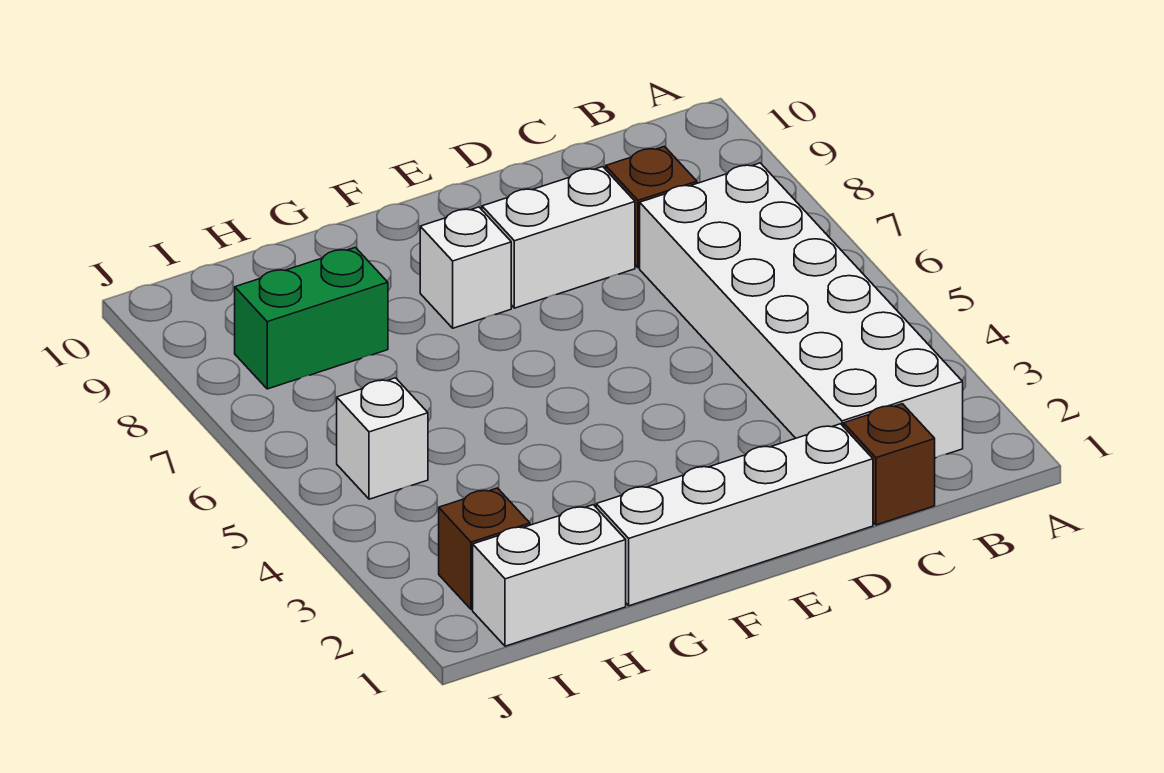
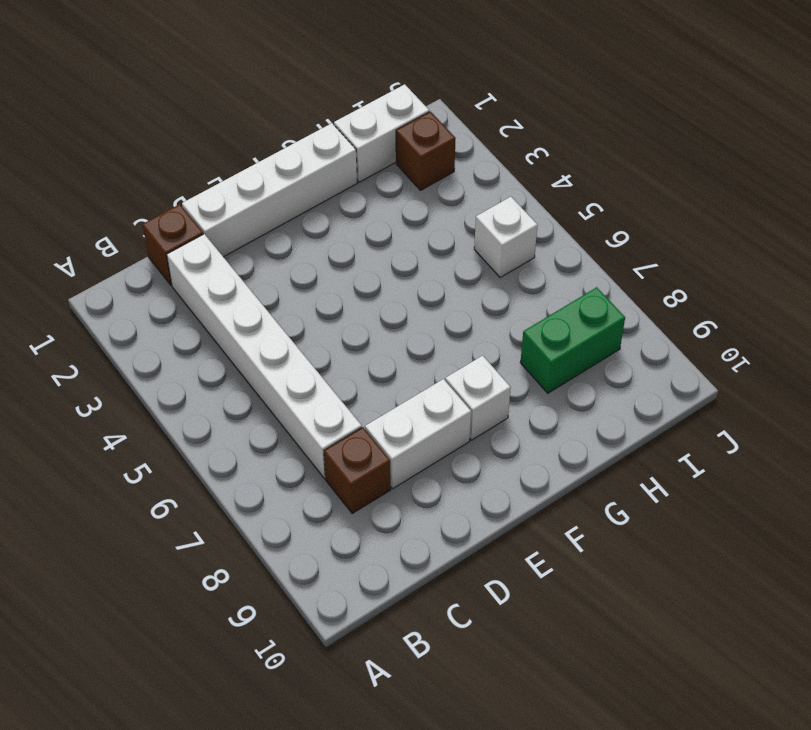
white brick B2:C7 level 1 -> white brick C2:C7 level 1

